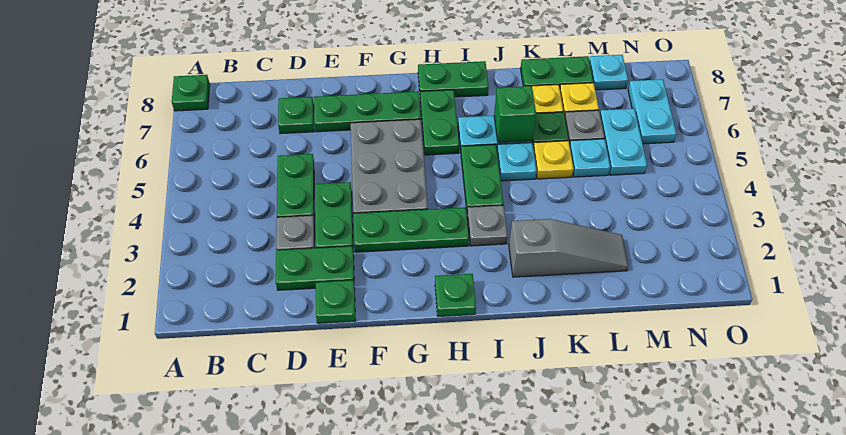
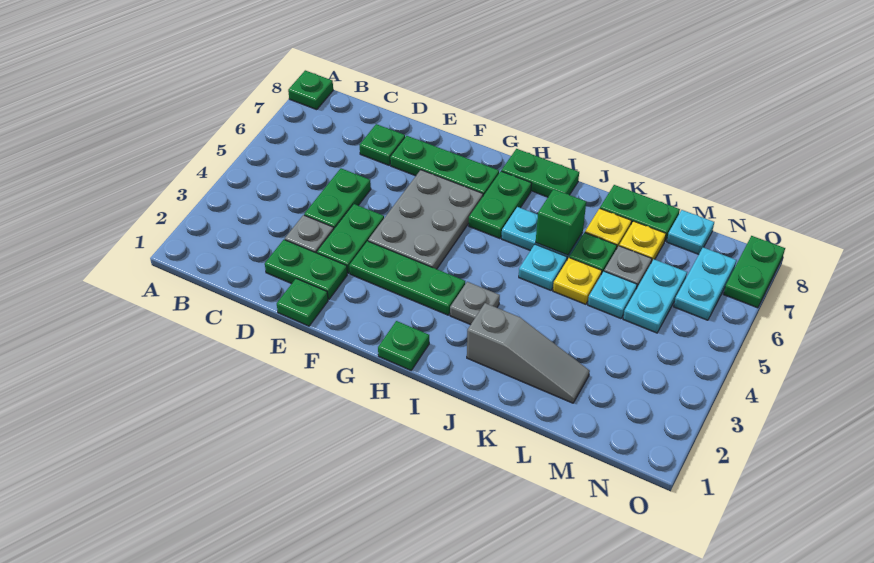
green plate I4:I5 level 1 -> green plate O7:O8 level 1

